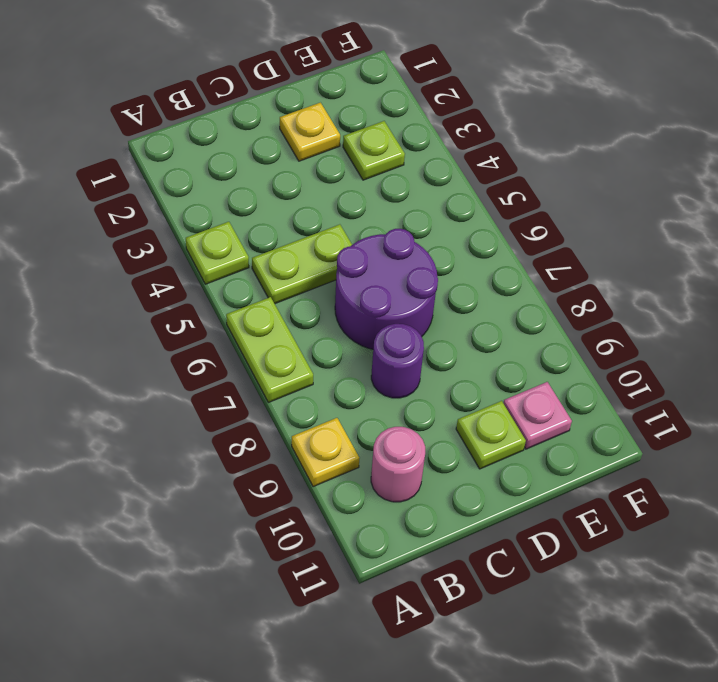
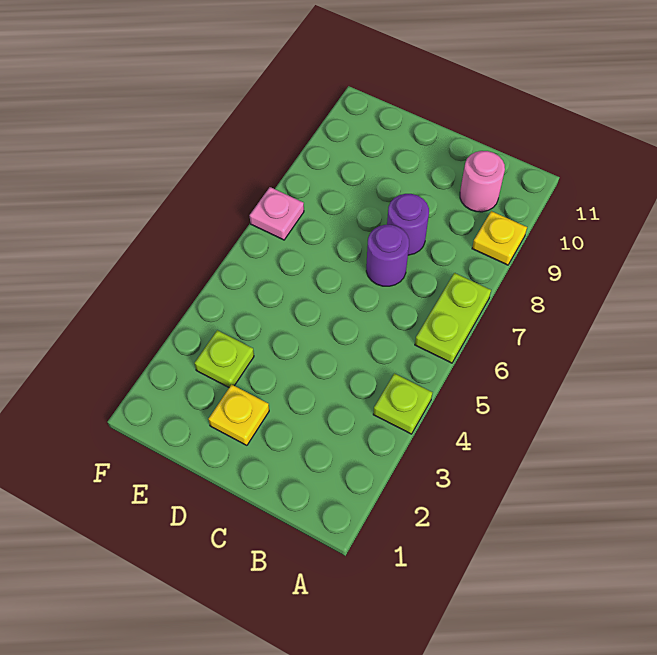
lime plate B5:C5 level 1 -> none
purple round brick C6:D7 level 1 -> purple round brick C7 level 1
lime plate D10 level 1 -> none
pink plate E10 level 1 -> pink plate F7 level 1

